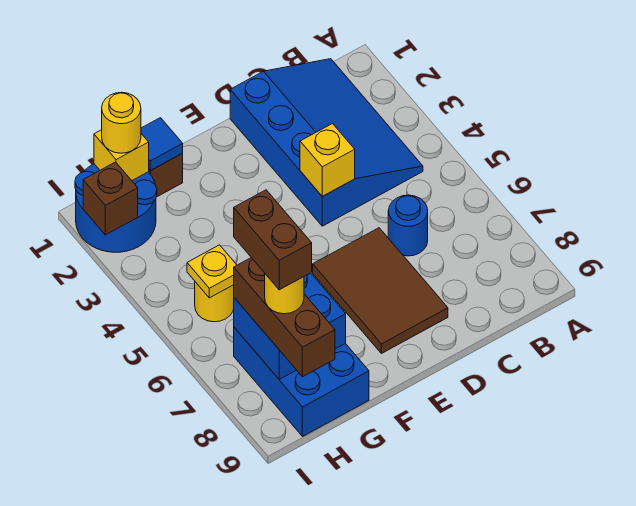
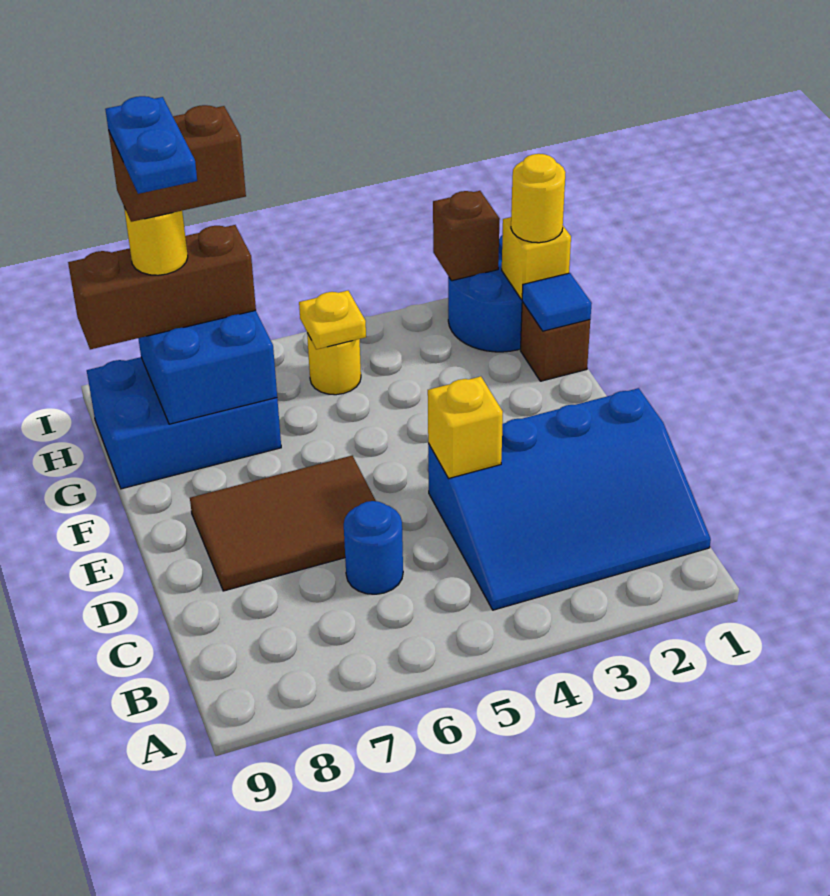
none -> blue plate G8:H8 level 6

